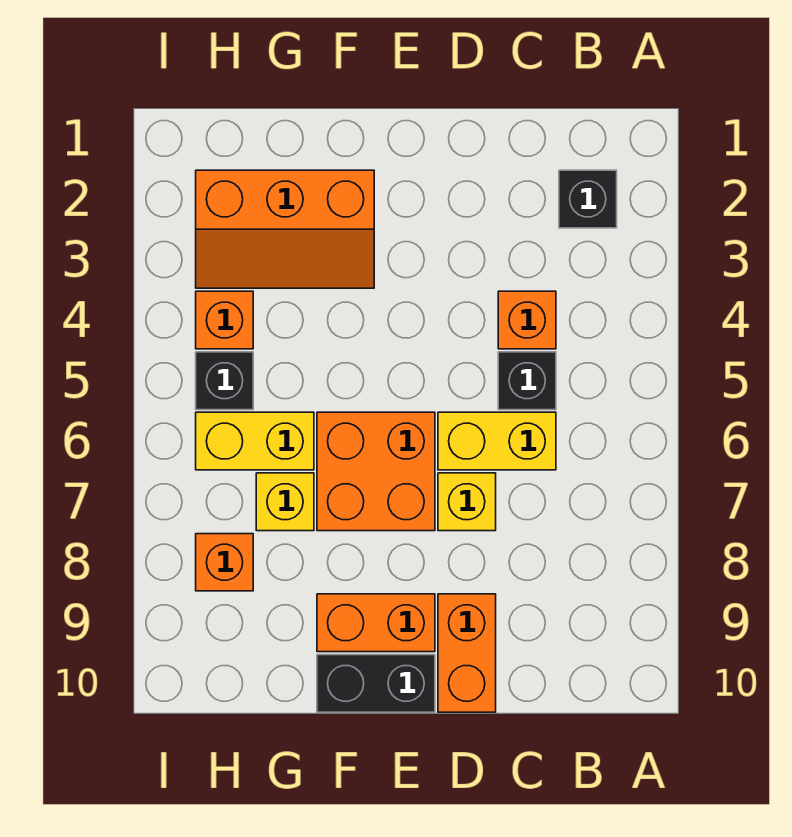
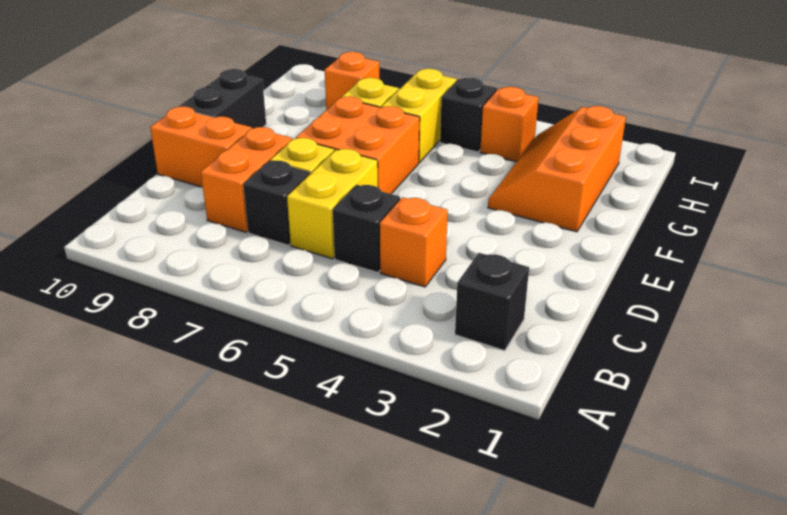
none -> black brick C7 level 1
orange brick E9:F9 level 1 -> orange brick C8:D8 level 1

